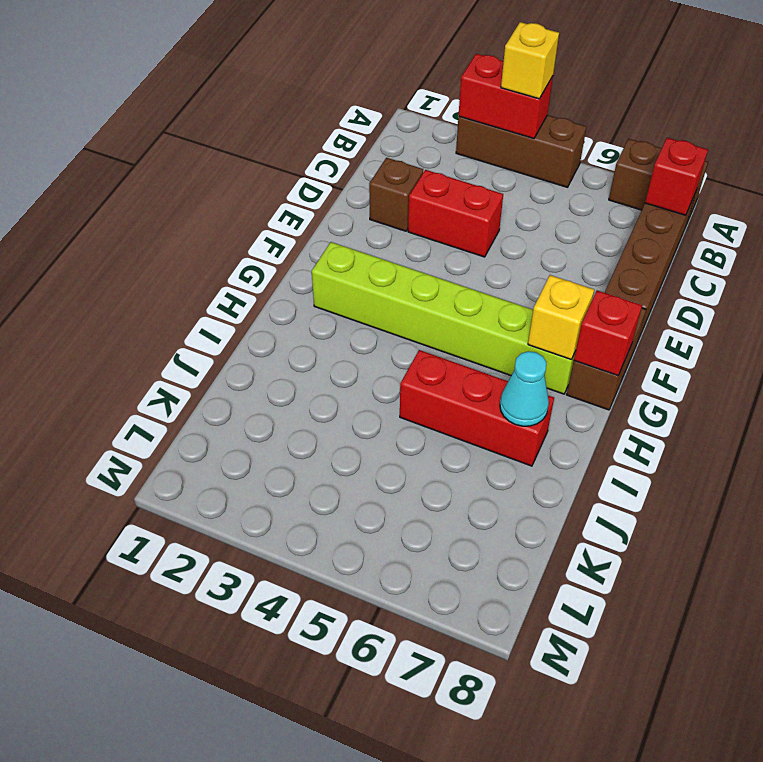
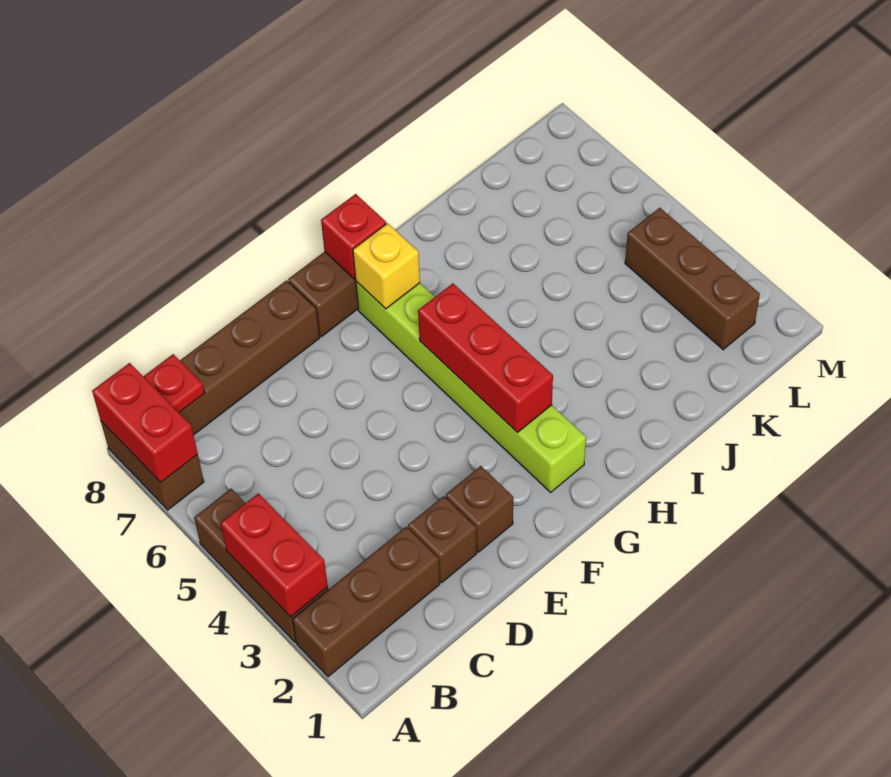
none -> brown brick A2:C2 level 1
yellow brick A4 level 3 -> none
red brick B8 level 2 -> red plate B8 level 2
red brick D3:D4 level 1 -> red brick A7:A8 level 2
none -> brown brick E2 level 1
red brick I5:I7 level 1 -> red brick G3:G5 level 2
cyan cone I7 level 2 -> none
none -> brown brick L2:L4 level 1

